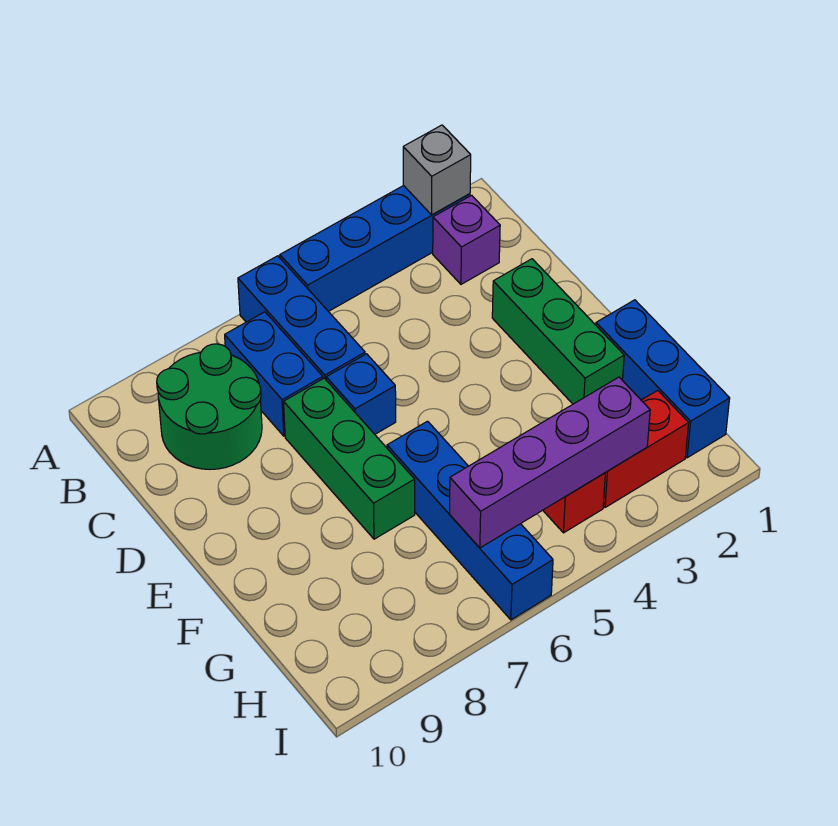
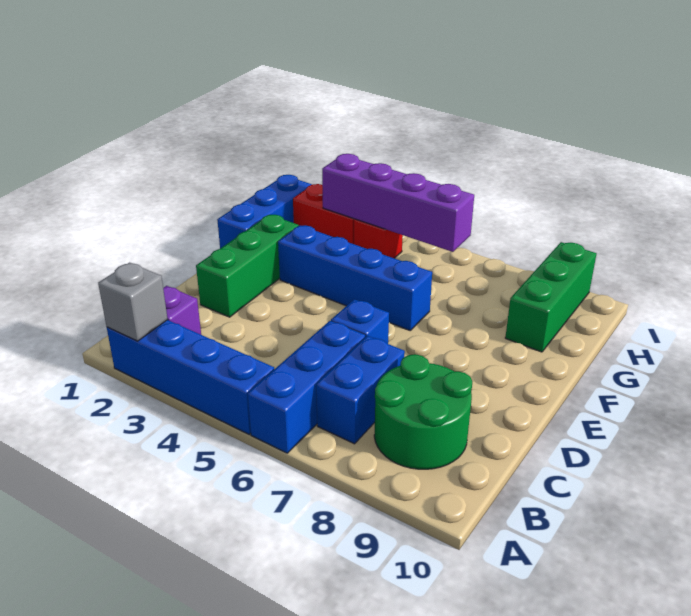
green brick D7:F7 level 1 -> green brick G9:I9 level 1
blue brick F6:I6 level 1 -> blue brick F3:F6 level 1

